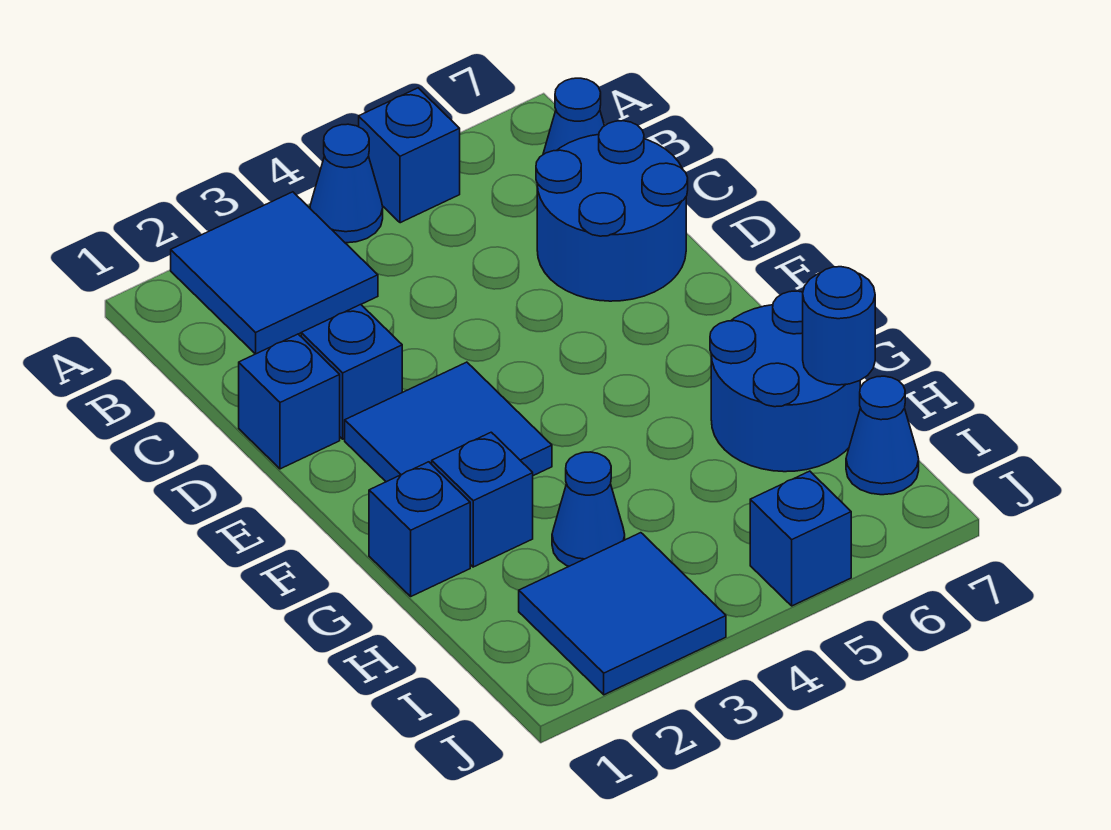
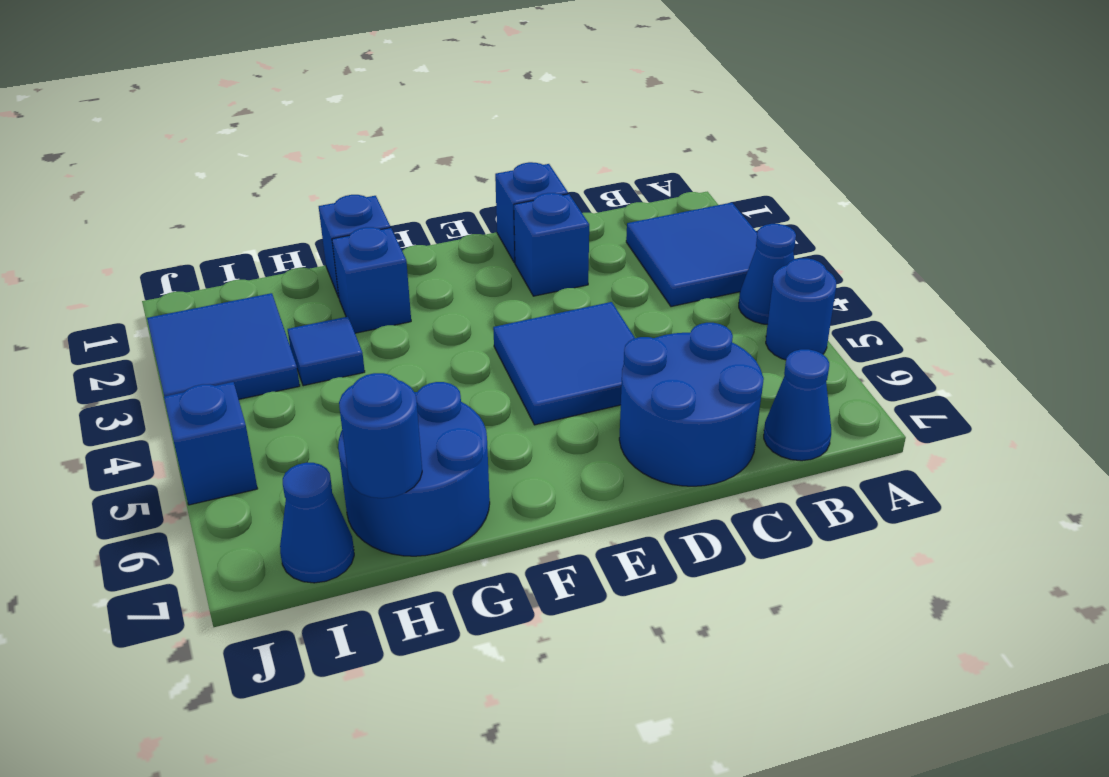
blue brick A5 level 1 -> blue round brick A5 level 1
blue tile E2:F3 level 1 -> blue tile D4:E5 level 1
blue cone H3 level 1 -> blue tile H3 level 1

